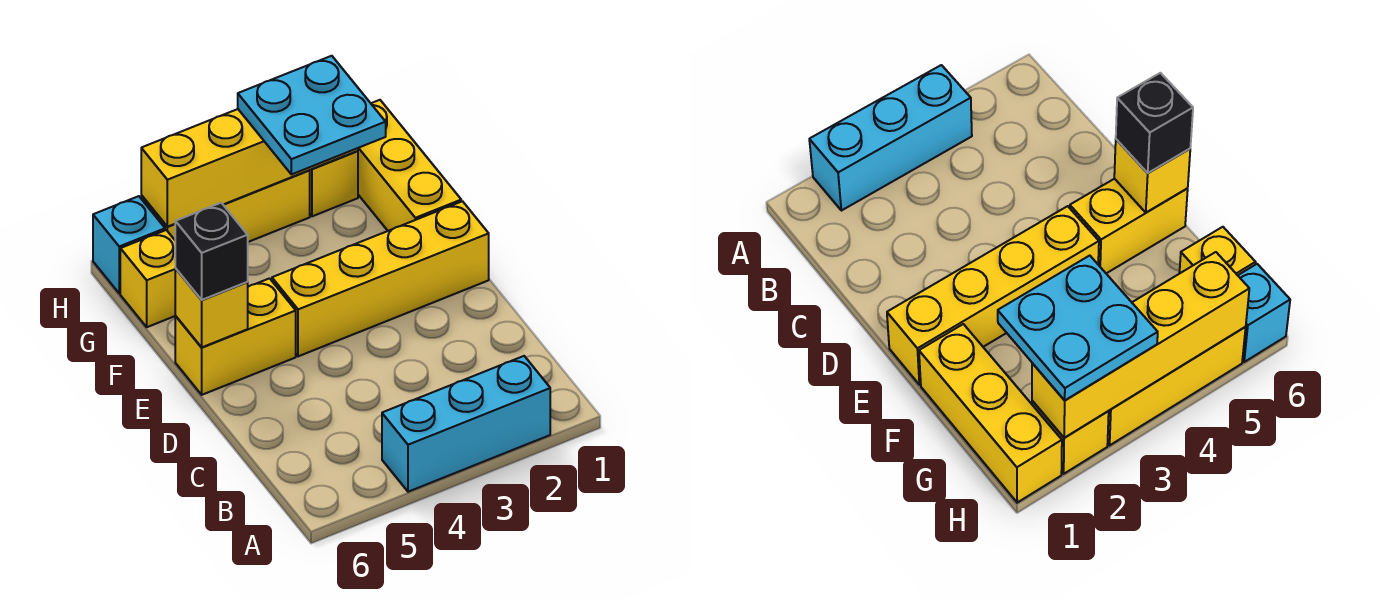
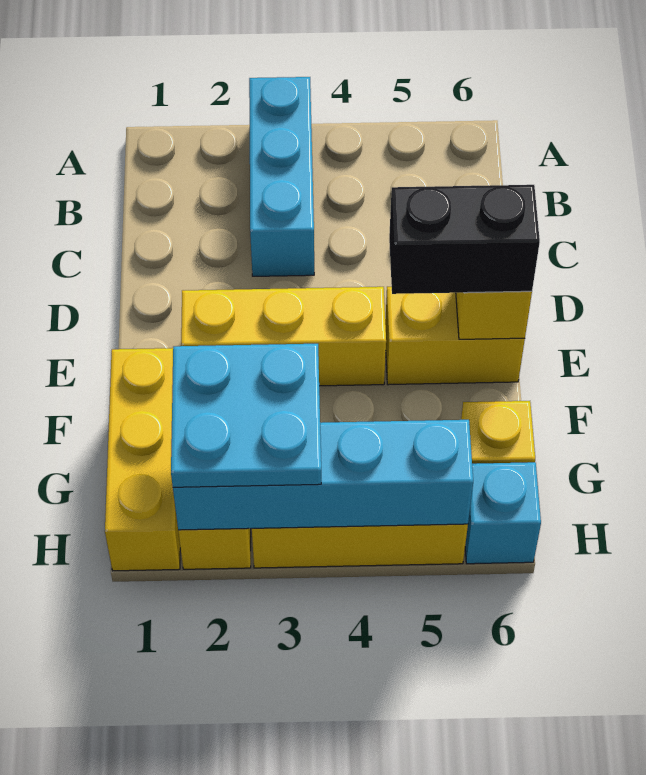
cyan brick A2:A4 level 1 -> cyan brick A3:C3 level 1
yellow brick E1:E4 level 1 -> yellow brick E2:E4 level 1
black brick E6 level 3 -> black brick E5:E6 level 3
yellow brick H2:H5 level 2 -> cyan brick H2:H5 level 2

